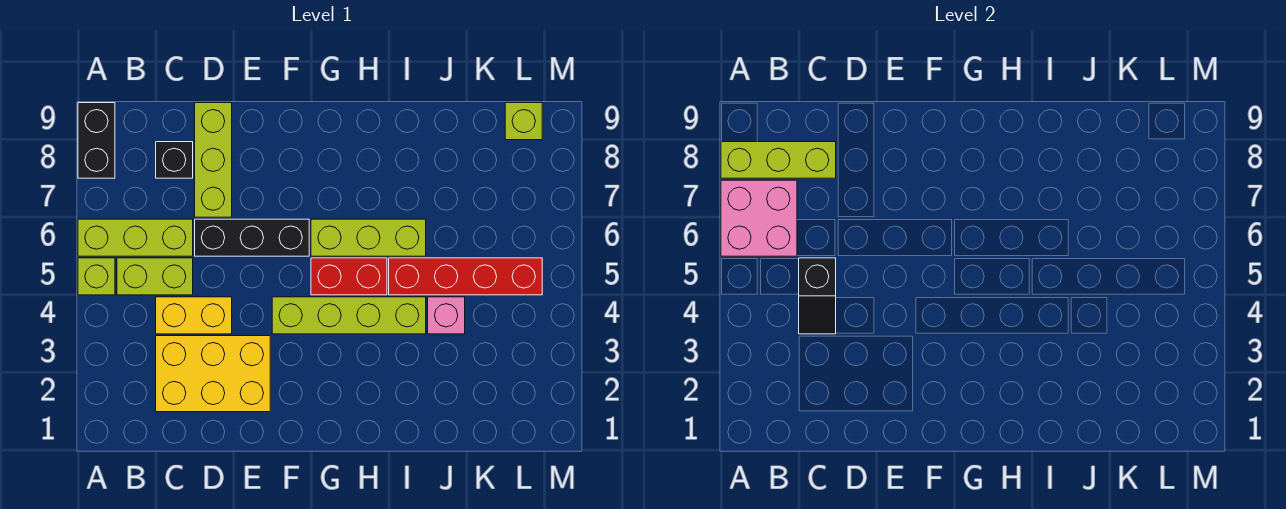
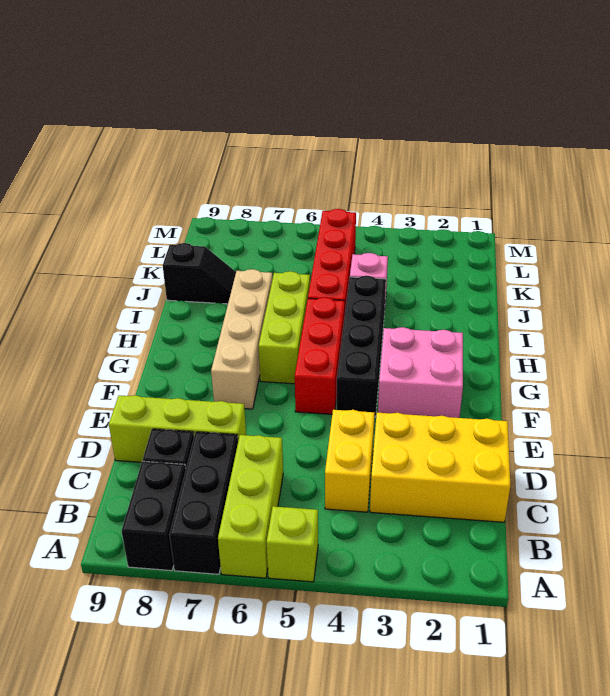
pink brick A6:B7 level 2 -> pink brick F2:G3 level 1
black brick A8:A9 level 1 -> black brick A8:B8 level 1
lime brick A8:C8 level 2 -> none
lime brick B5:C5 level 1 -> none
yellow brick C2:E3 level 1 -> yellow brick C1:D3 level 1
black slope C4:C5 level 2 top 5 -> black slope J8:J9 level 1 top 9
black brick D6:F6 level 1 -> black brick A7:C7 level 1
lime brick F4:I4 level 1 -> black brick F4:I4 level 1
none -> tan brick F7:I7 level 1
red brick G5:H5 level 1 -> red brick F5:H5 level 1
lime brick L9 level 1 -> none

